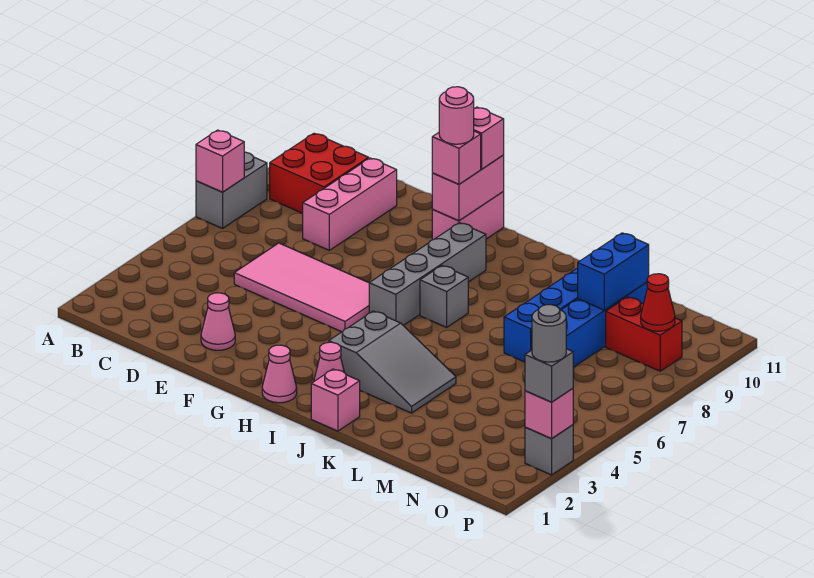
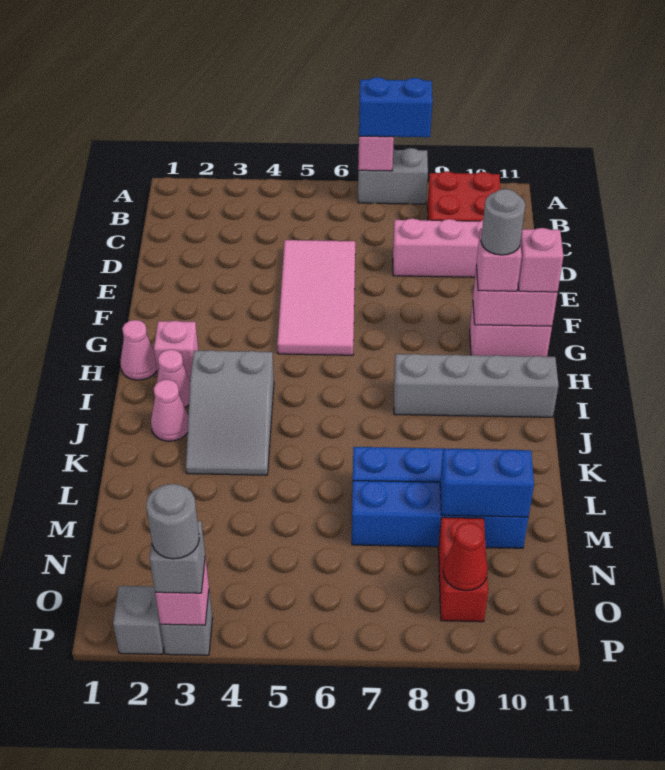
none -> blue brick A7:A8 level 3
pink cone E2 level 1 -> pink cone J2 level 1
pink round brick G10 level 4 -> grey round brick G10 level 4
grey brick H6:H9 level 1 -> grey brick I8:I11 level 1
grey brick I7 level 1 -> grey brick P2 level 1
pink brick J1 level 1 -> pink brick H2 level 1

